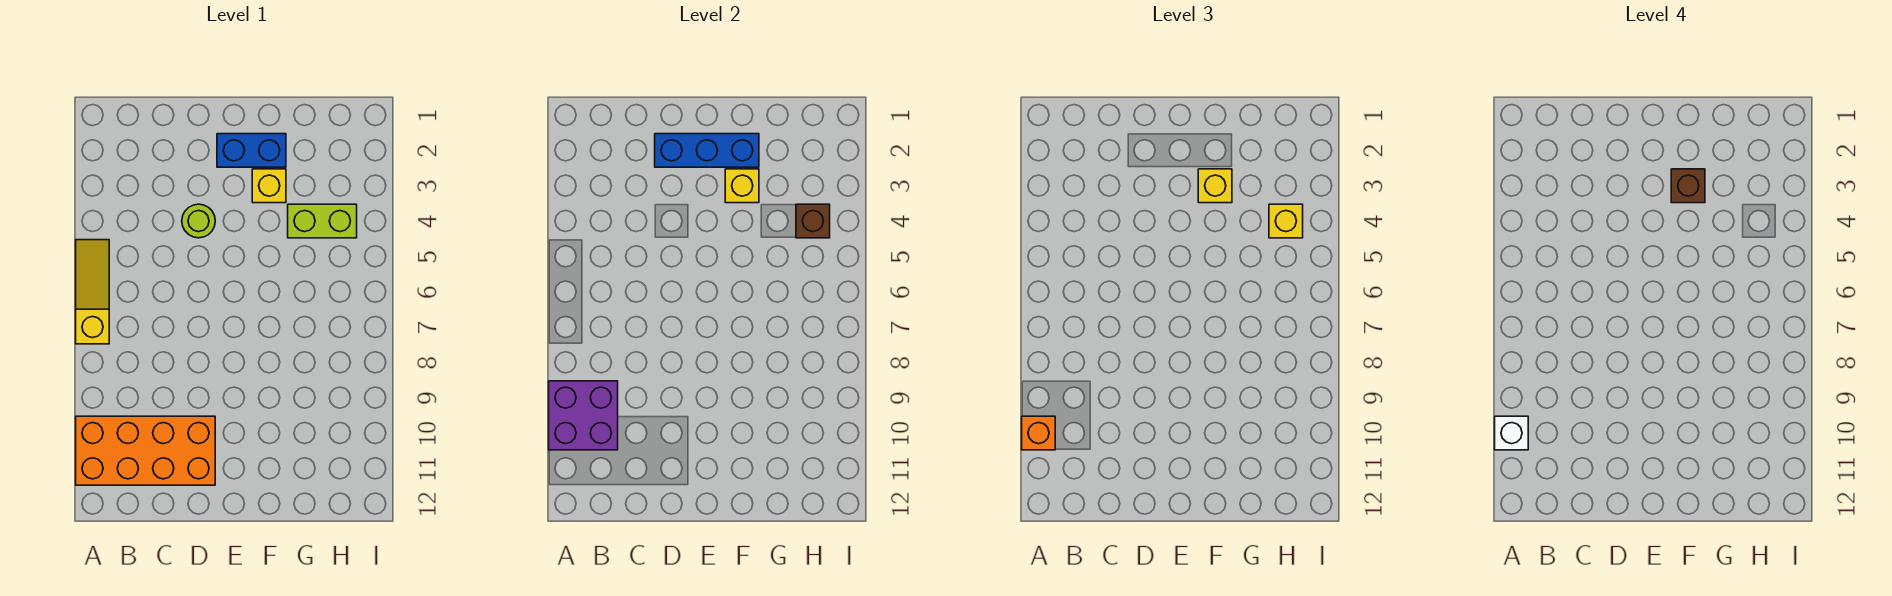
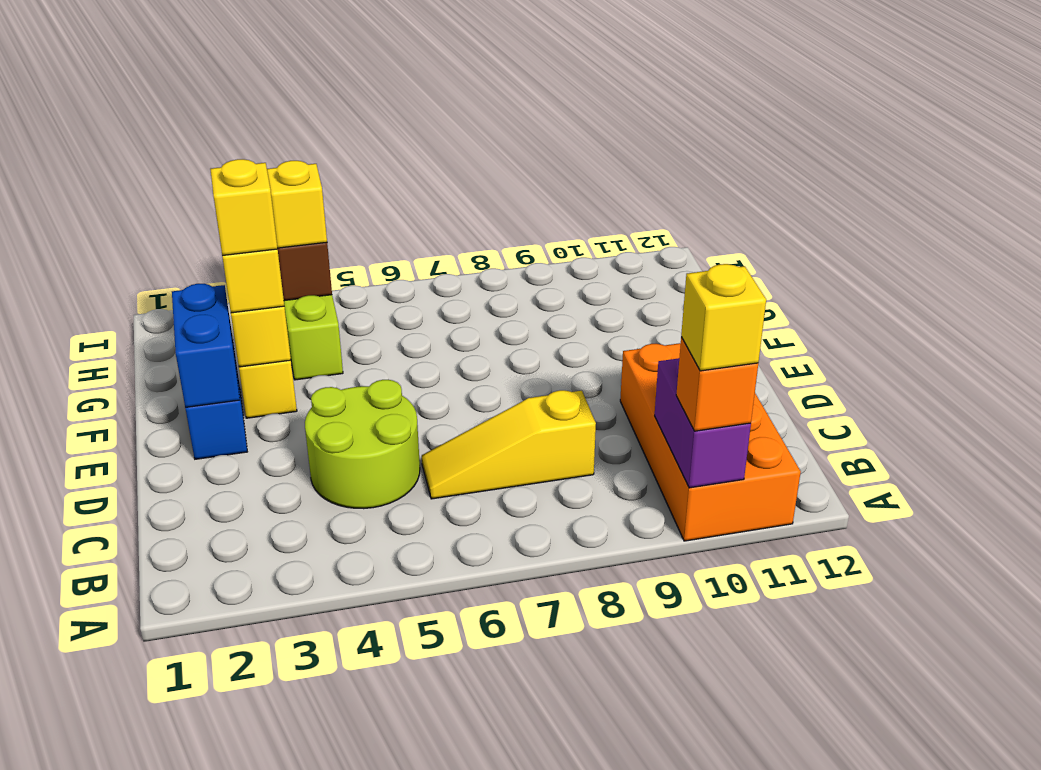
yellow slope A5:A7 level 1 top 7 -> yellow slope C6:C8 level 1 top 8
purple brick A9:B10 level 2 -> purple brick A10:B10 level 2
white brick A10 level 4 -> yellow brick A10 level 4
blue brick D2:F2 level 2 -> blue brick E2:F2 level 2
lime round brick D4 level 1 -> lime round brick C4:D5 level 1
brown brick F3 level 4 -> yellow brick F3 level 4

